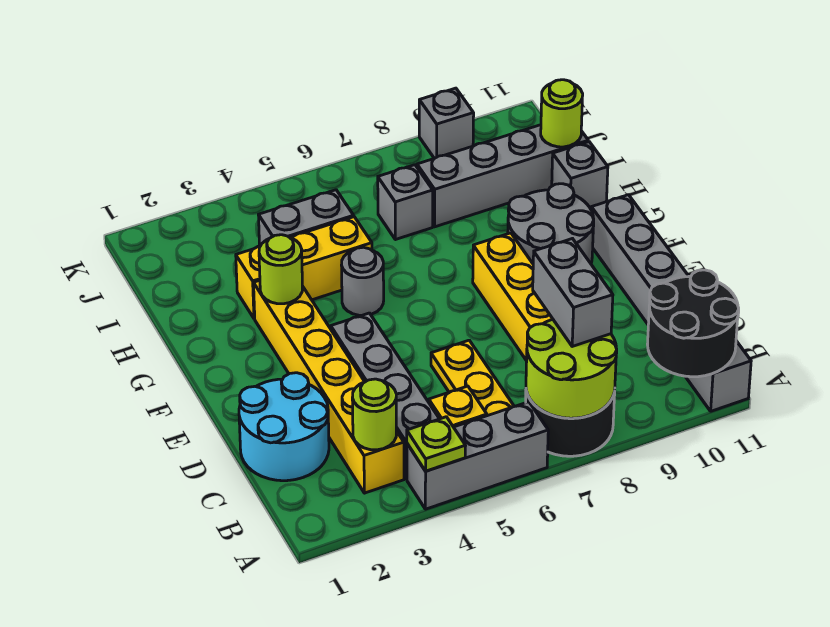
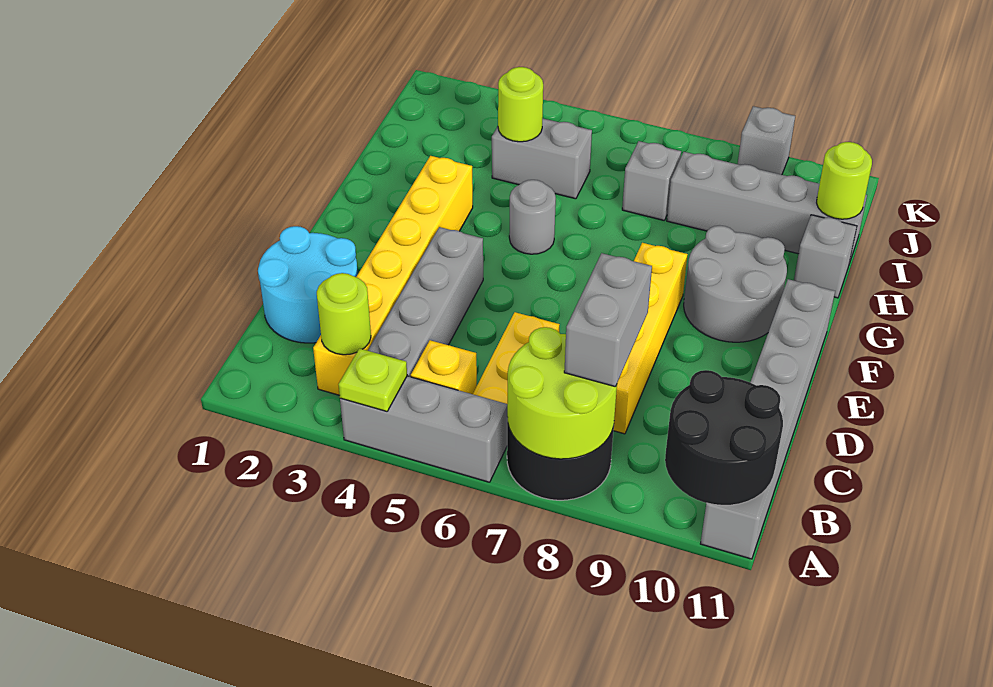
lime round brick G3 level 2 -> lime round brick I4 level 2
yellow brick H3:H5 level 1 -> none

